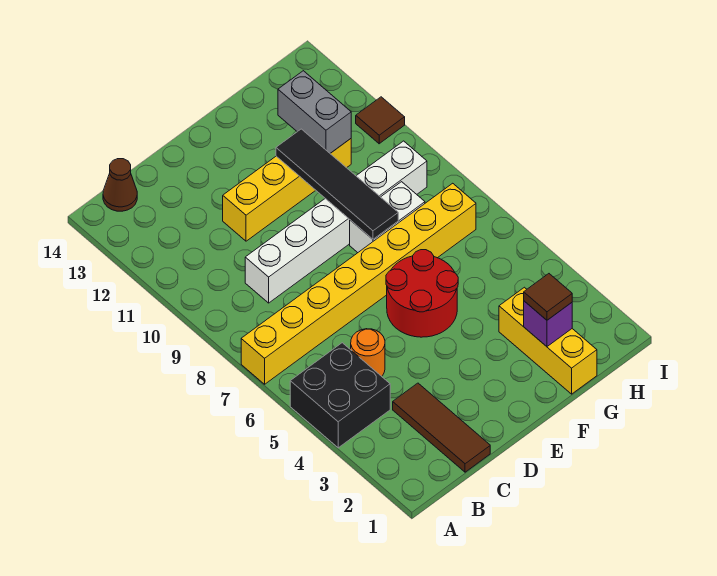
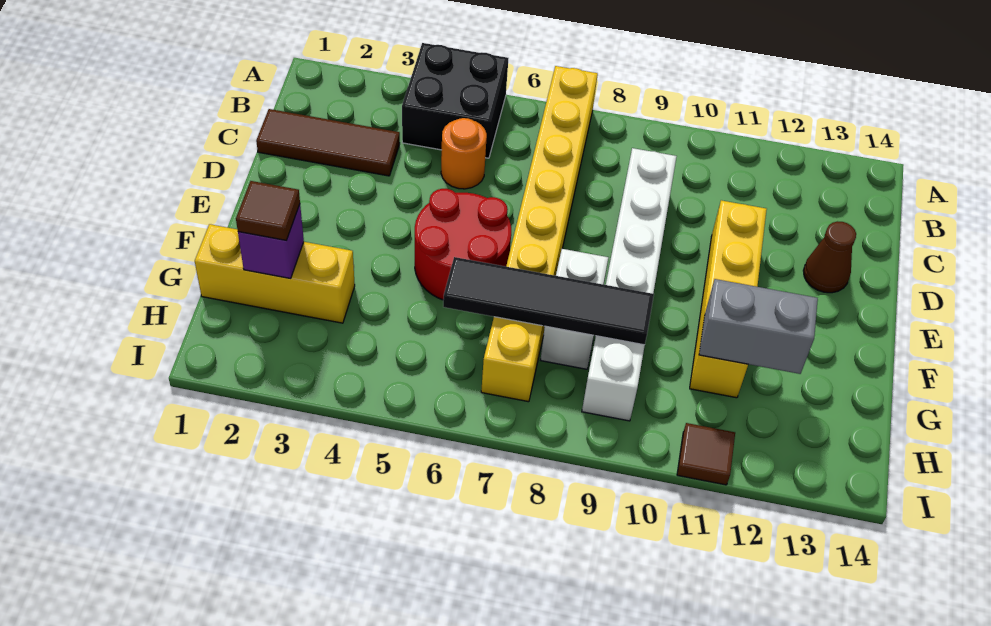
brown cone B14 level 1 -> brown cone D13 level 1
black tile F8:F11 level 2 -> black tile G6:G9 level 2

